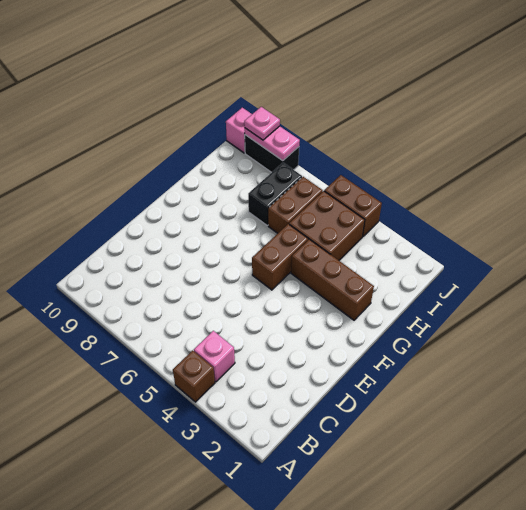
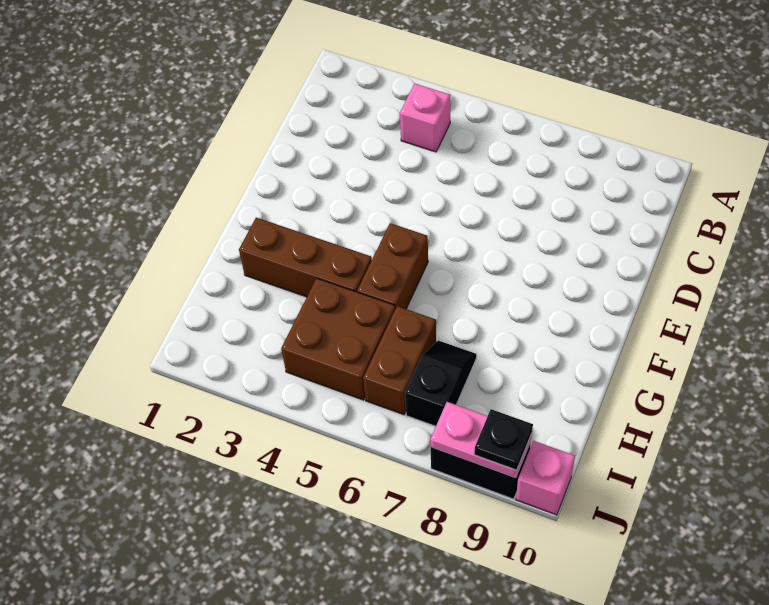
brown brick A4 level 1 -> none
black brick H7:I7 level 1 -> black slope H7:I7 level 1 top I
brown brick J4:J5 level 1 -> none
pink plate J9 level 3 -> black plate J9 level 3

